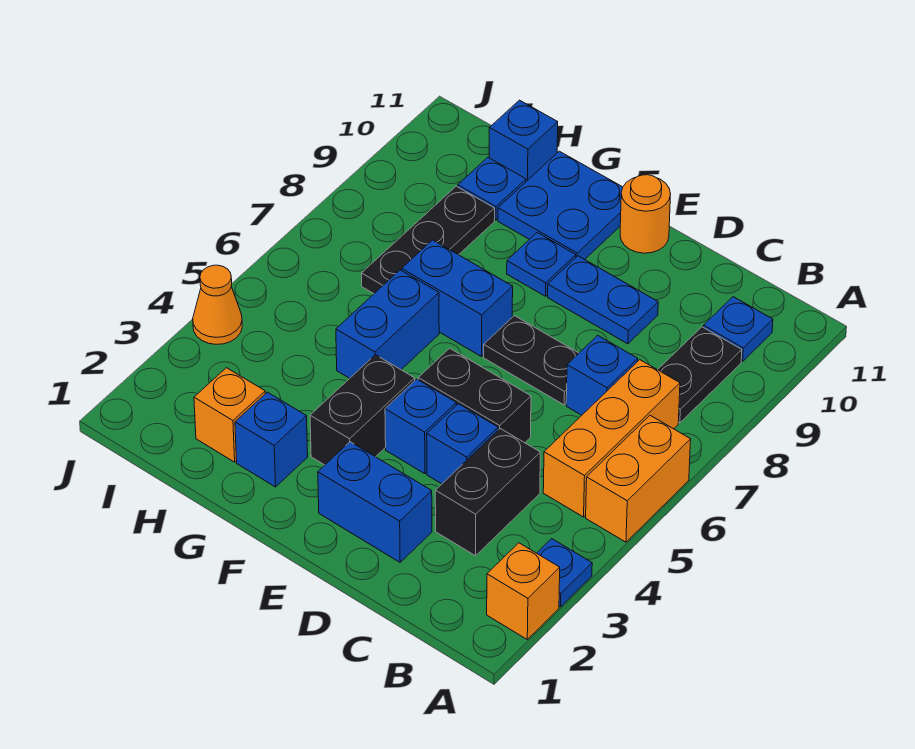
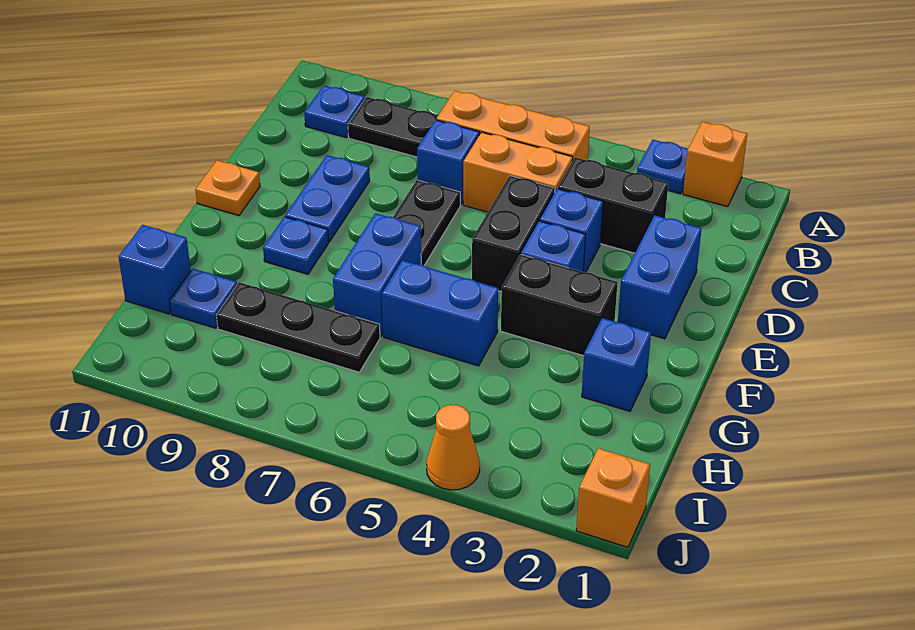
orange brick A5:A6 level 1 -> orange brick C5:C6 level 1
orange round brick E11 level 1 -> orange plate E11 level 1
blue plate F10:G11 level 1 -> none
orange brick H2 level 1 -> orange brick J1 level 1

